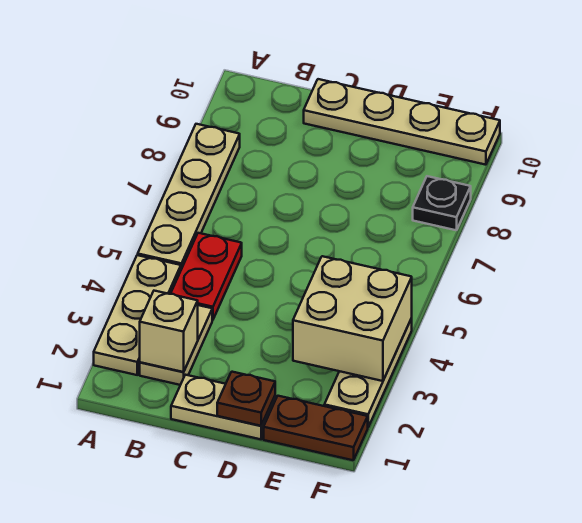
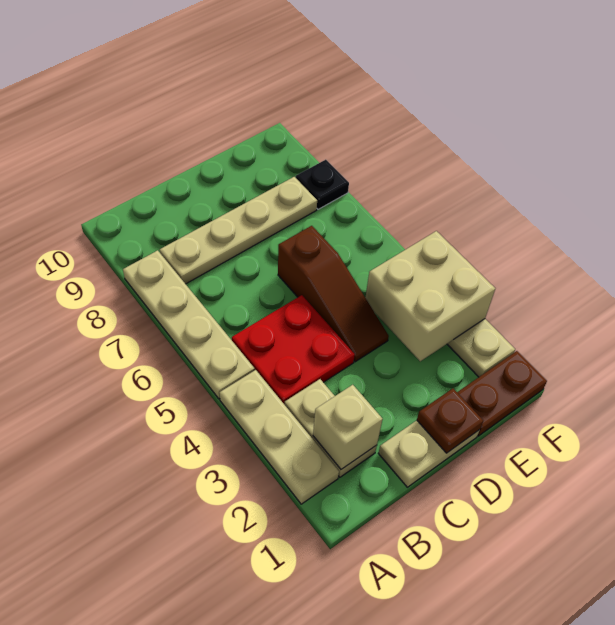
red plate B4:B5 level 1 -> red plate B4:C5 level 1
tan plate C10:F10 level 1 -> tan plate B8:E8 level 1
none -> brown slope D4:D6 level 1 top 6

